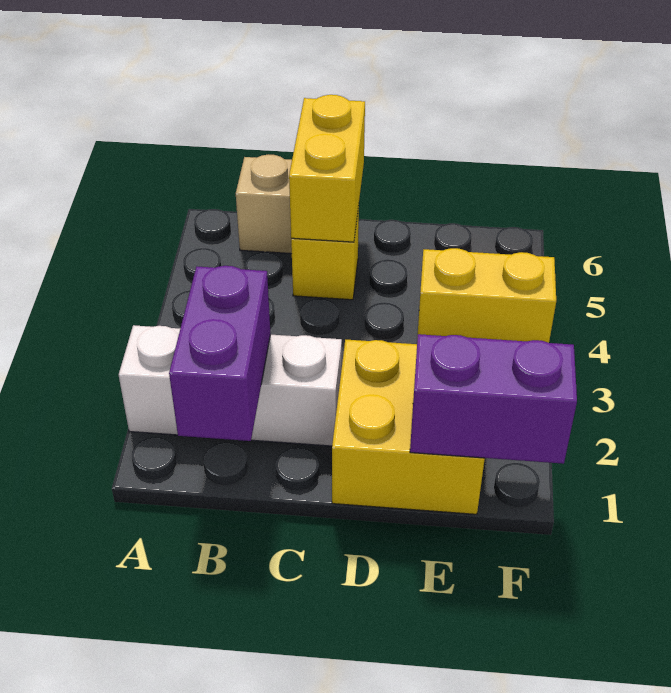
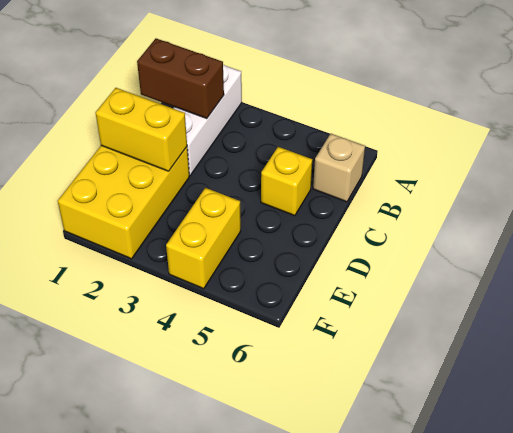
purple brick B1:B2 level 2 -> brown brick B1:B2 level 2
yellow brick C5:C6 level 2 -> yellow brick D1:D2 level 2
yellow brick D1:E2 level 1 -> yellow brick D1:F2 level 1
purple brick E1:F1 level 2 -> none

